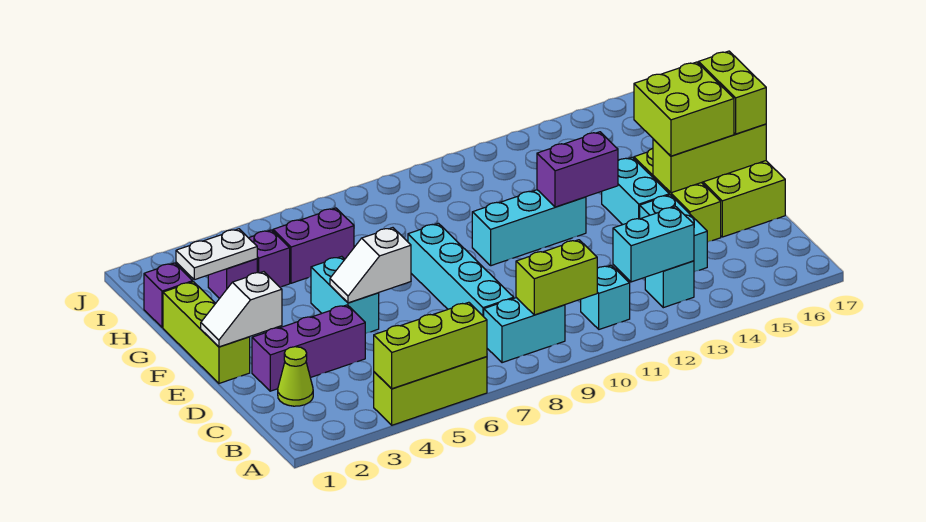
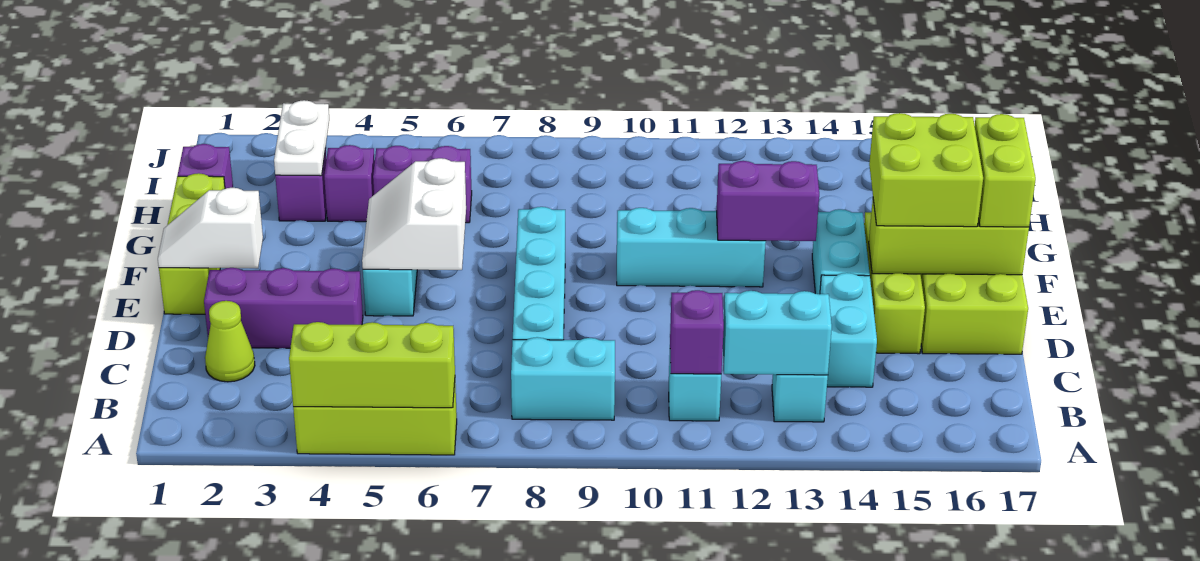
lime brick B9:B10 level 2 -> none
none -> purple brick B11 level 2
white slope E5:E6 level 2 top 6 -> white slope E5:F6 level 2 top 6
white plate H2:H3 level 2 -> white plate H3:I3 level 2

